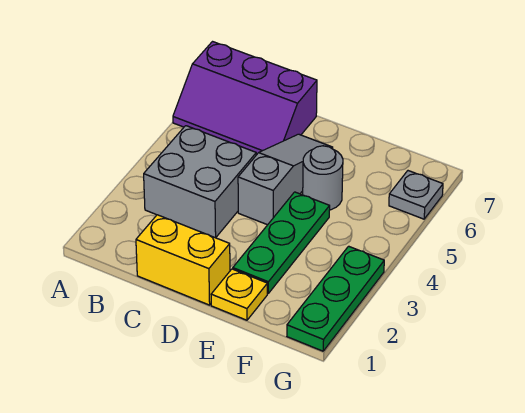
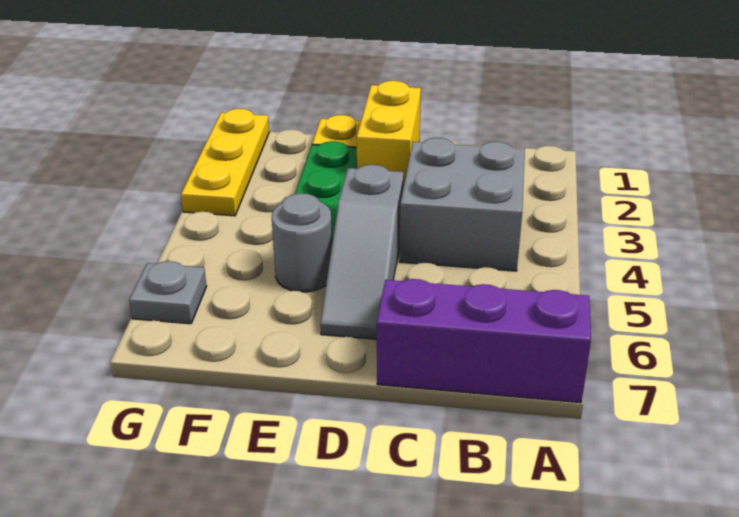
yellow brick C1:D1 level 1 -> yellow brick D1:D2 level 1
green plate G1:G3 level 1 -> yellow plate G1:G3 level 1

